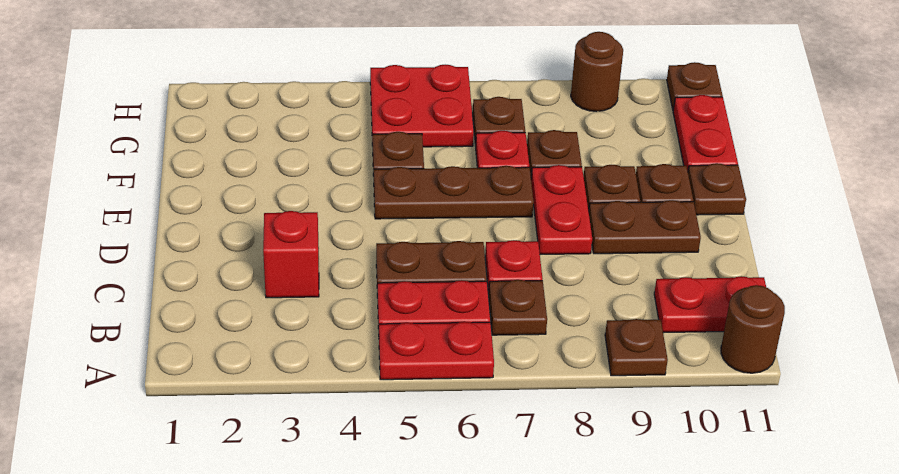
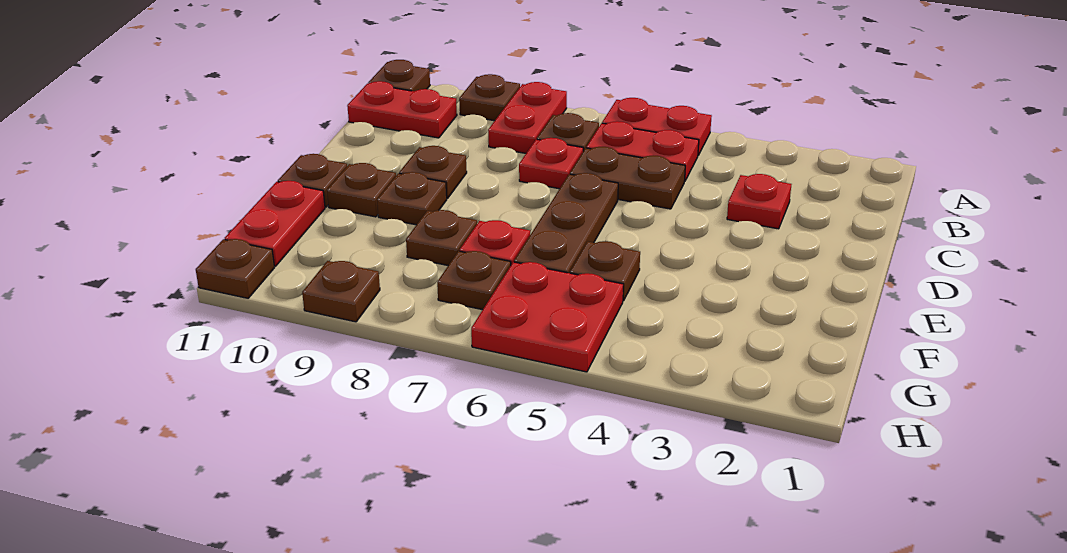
brown round brick A11 level 1 -> brown plate A11 level 1
red brick C3 level 1 -> red plate C3 level 1
red plate D8:E8 level 1 -> red plate A8:B8 level 1
brown plate D9:D10 level 1 -> brown plate D9 level 1
brown plate E5:E7 level 1 -> brown plate D6:F6 level 1
brown round brick H9 level 1 -> brown plate H9 level 1

